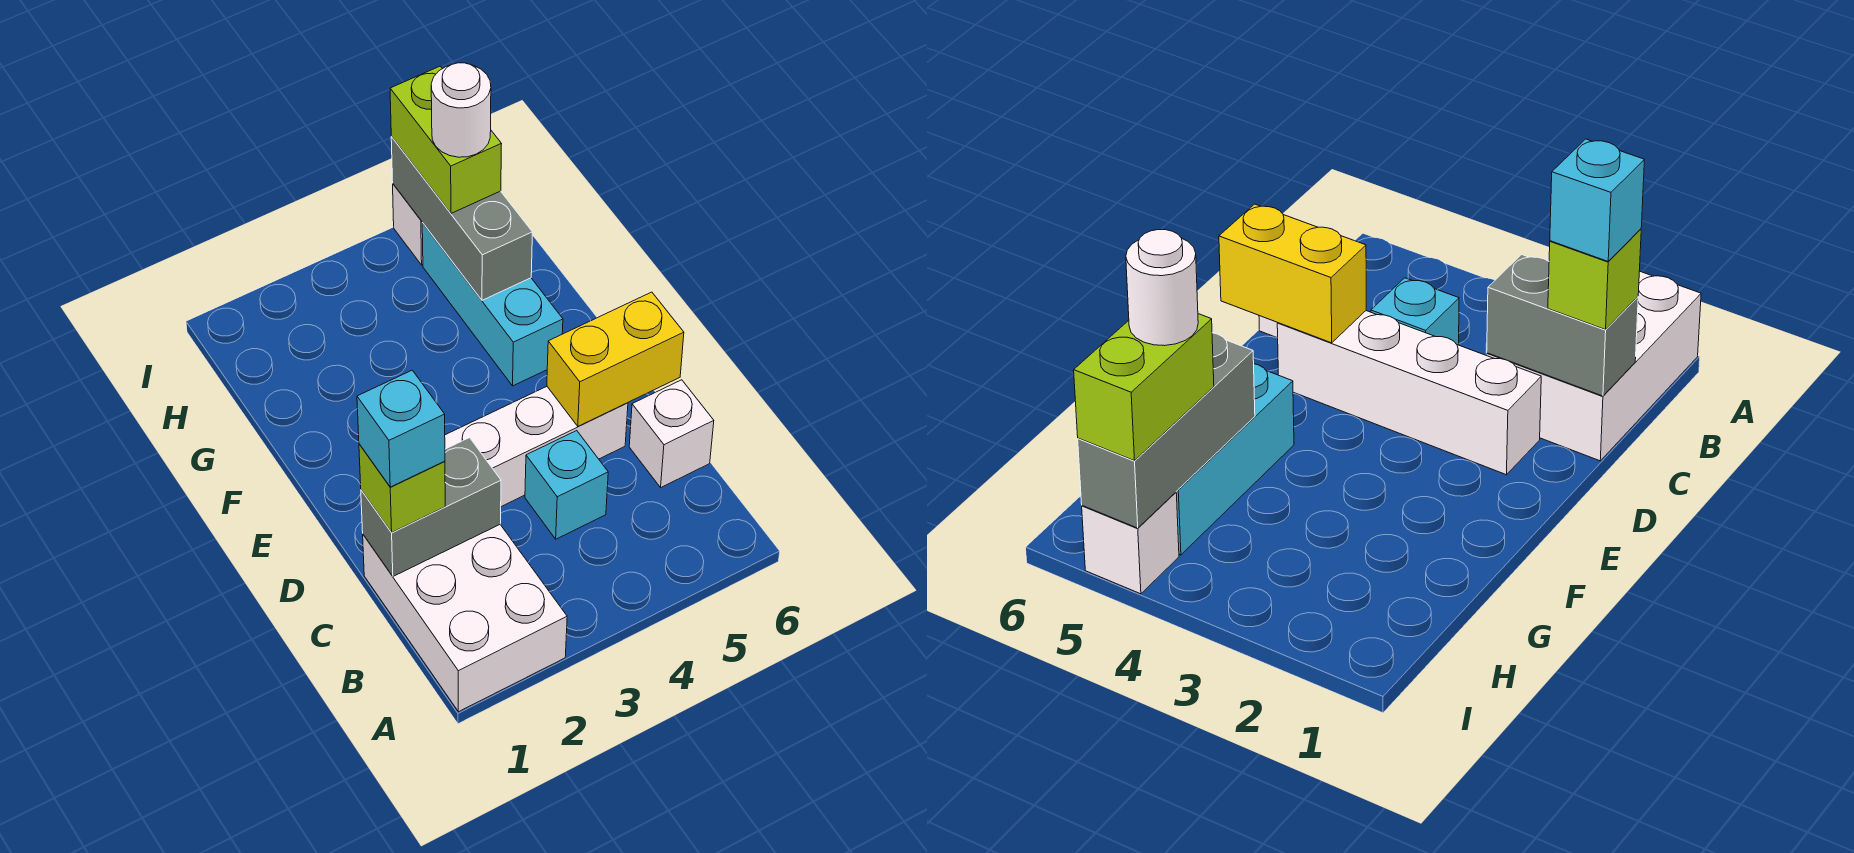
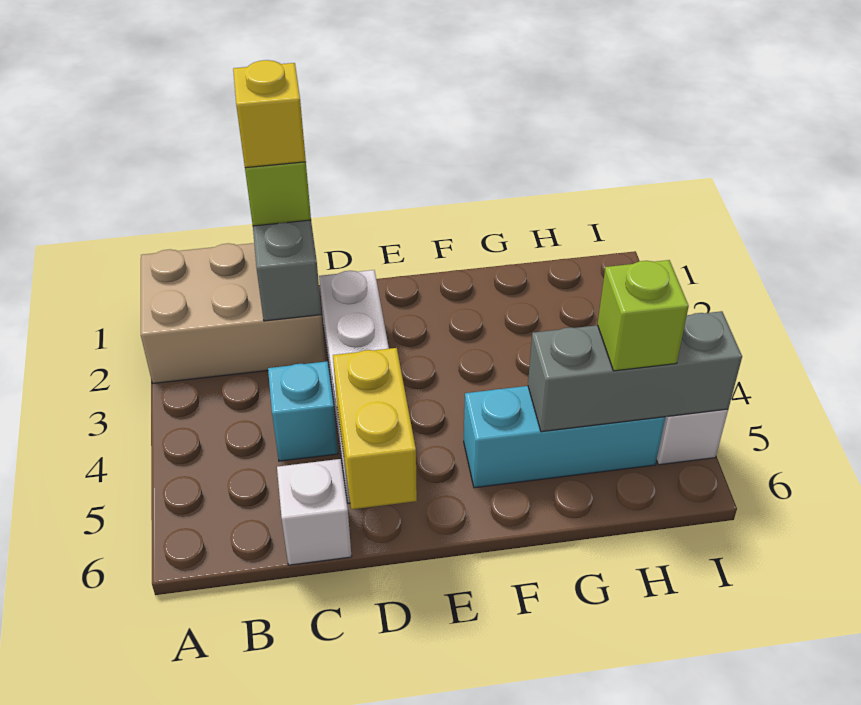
white brick A1:C2 level 1 -> tan brick A1:C2 level 1
cyan brick C1 level 4 -> yellow brick C1 level 4
lime brick H5:I5 level 3 -> lime brick H5 level 3
white round brick H5 level 4 -> none

